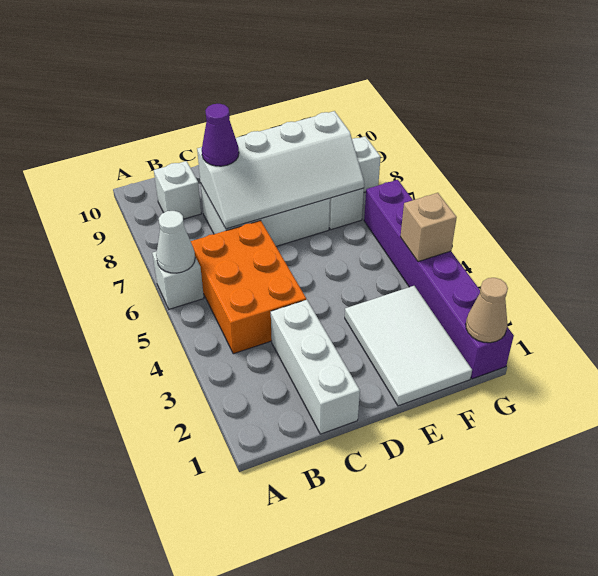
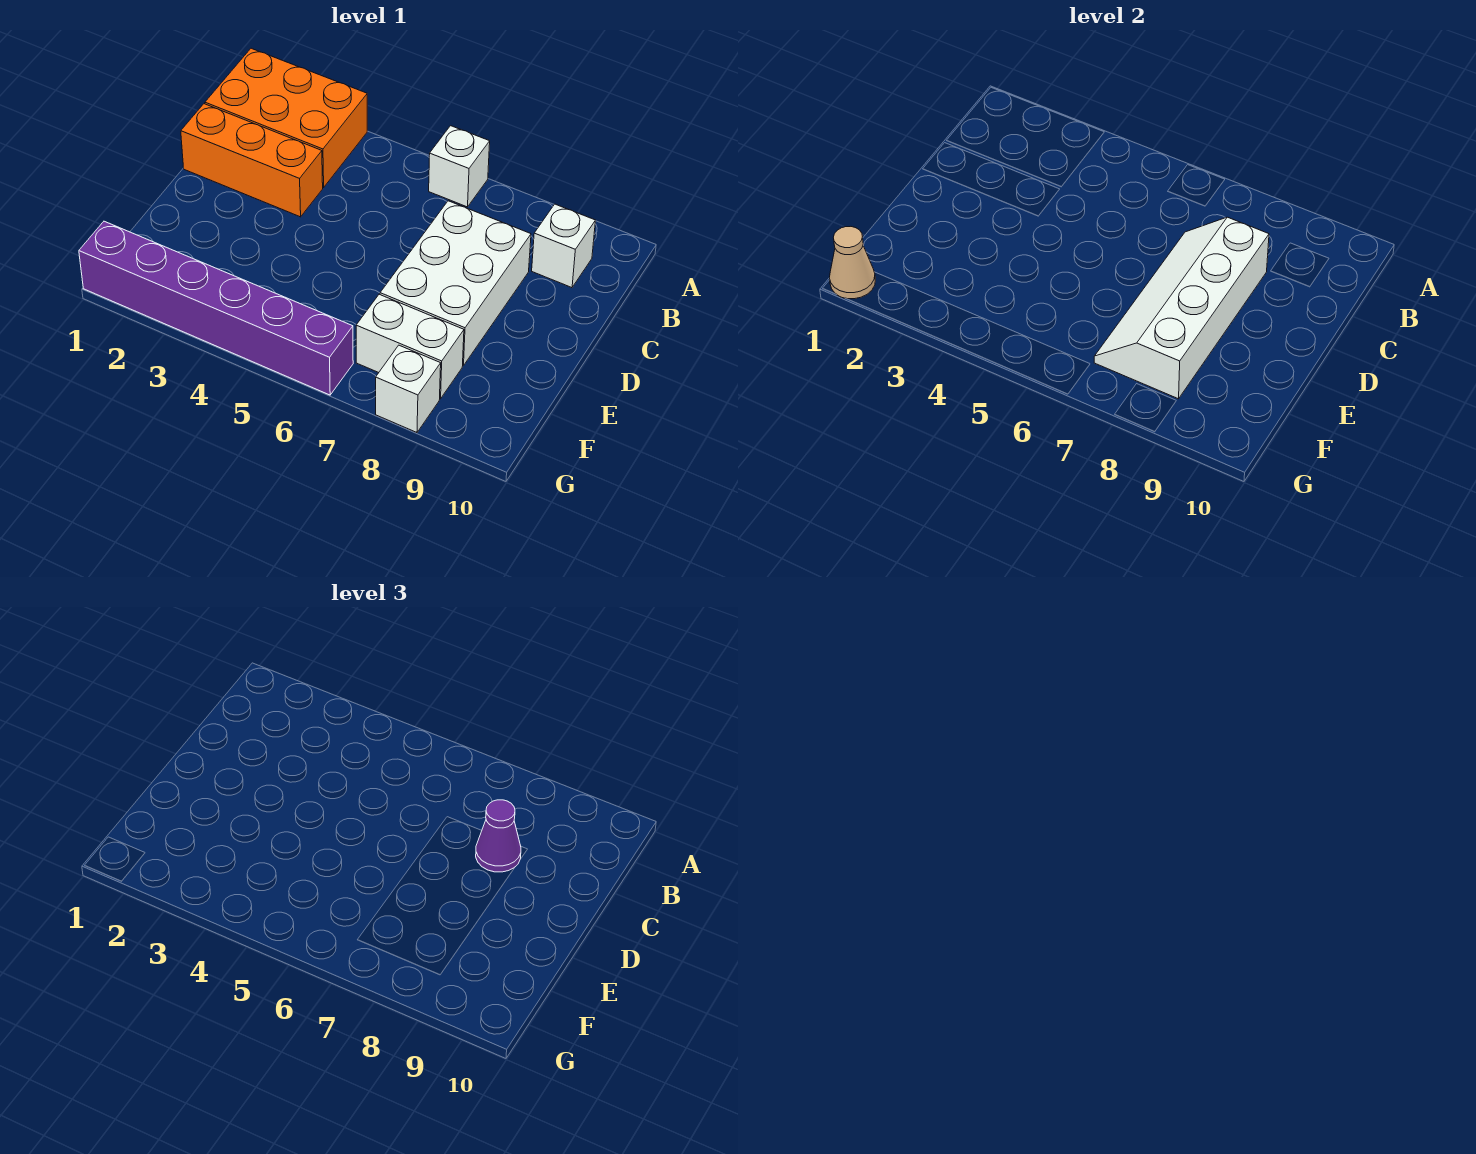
white cone A6 level 2 -> none
orange brick B4:C6 level 1 -> orange brick A1:B3 level 1
white brick C1:C3 level 1 -> orange brick C1:C3 level 1
white tile E1:F3 level 1 -> none
tan brick G4 level 2 -> none

